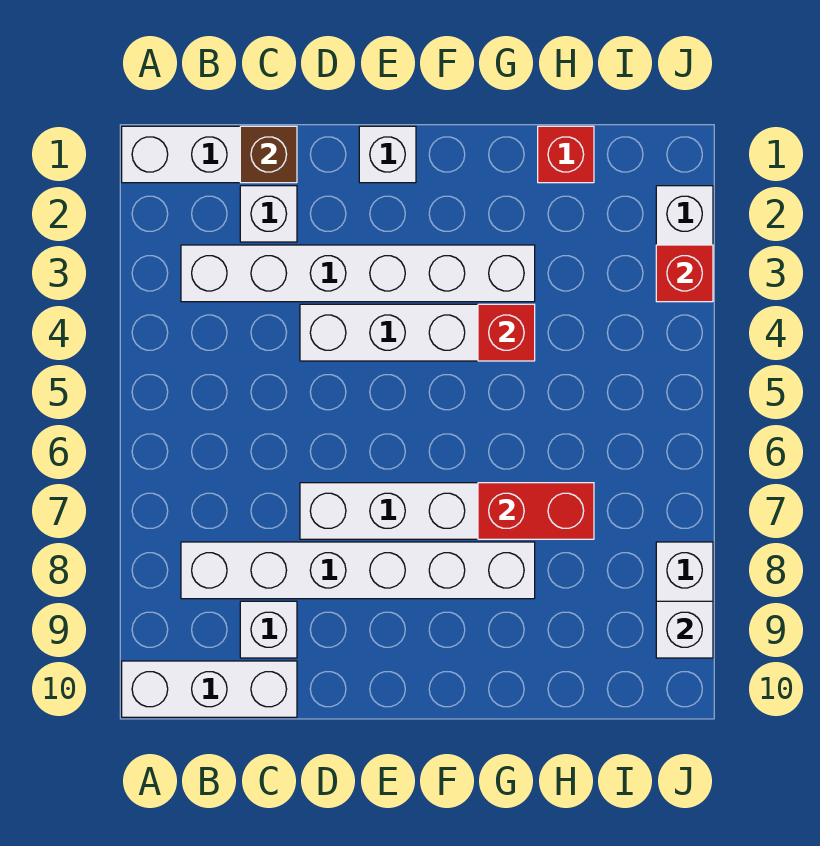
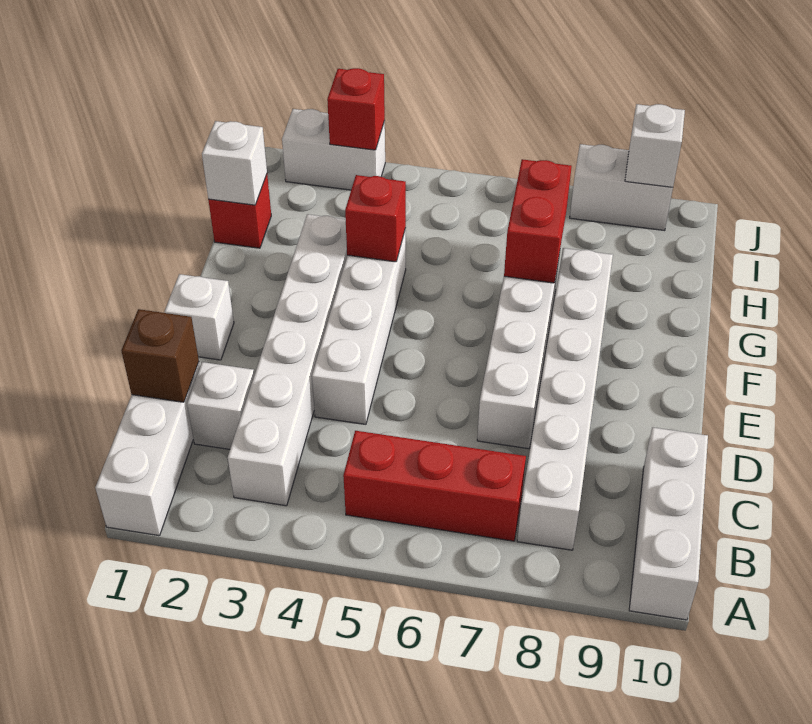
none -> red brick B5:B7 level 1
white brick C9 level 1 -> white brick H1 level 2

